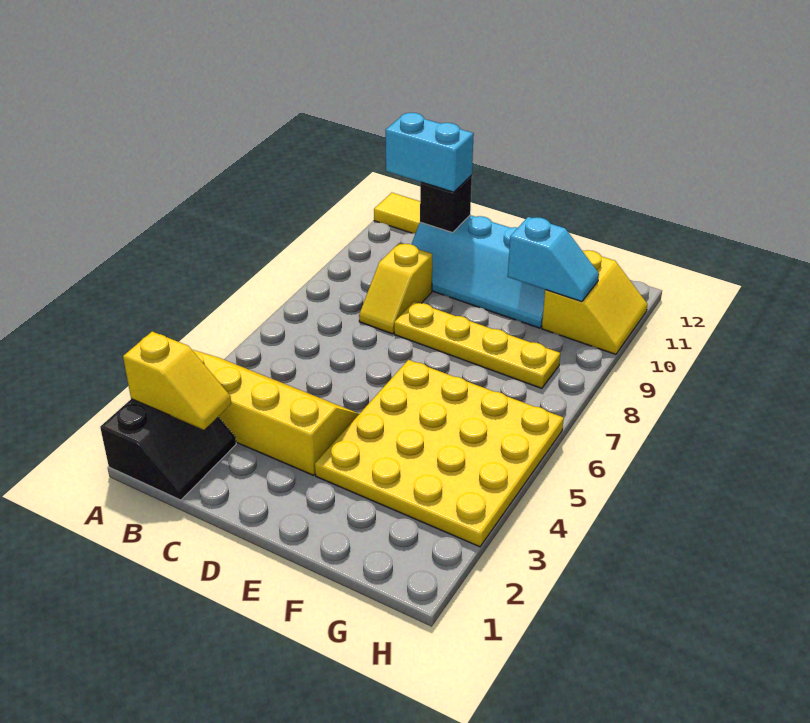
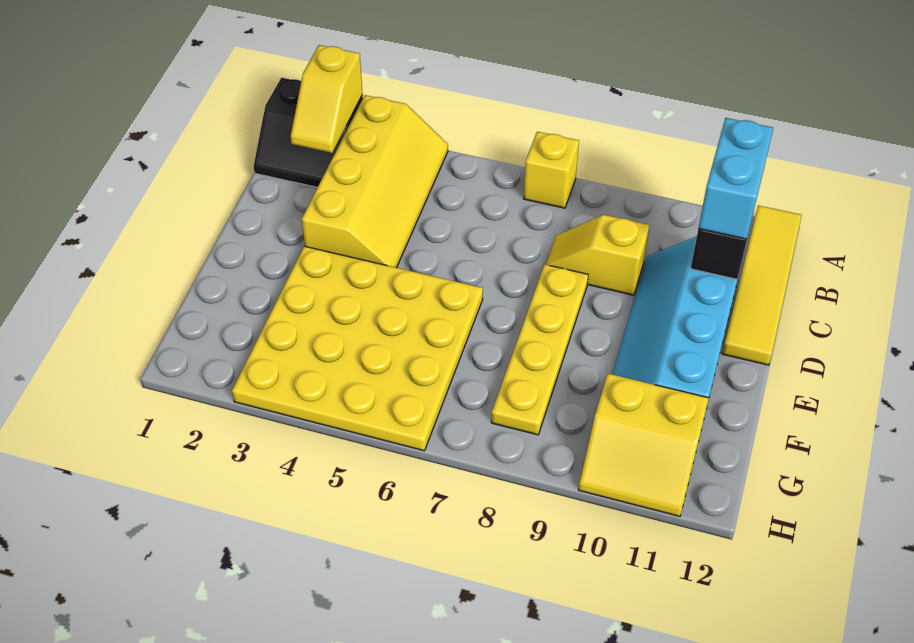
none -> yellow brick A7 level 1
cyan slope F10:G10 level 2 top F -> none

